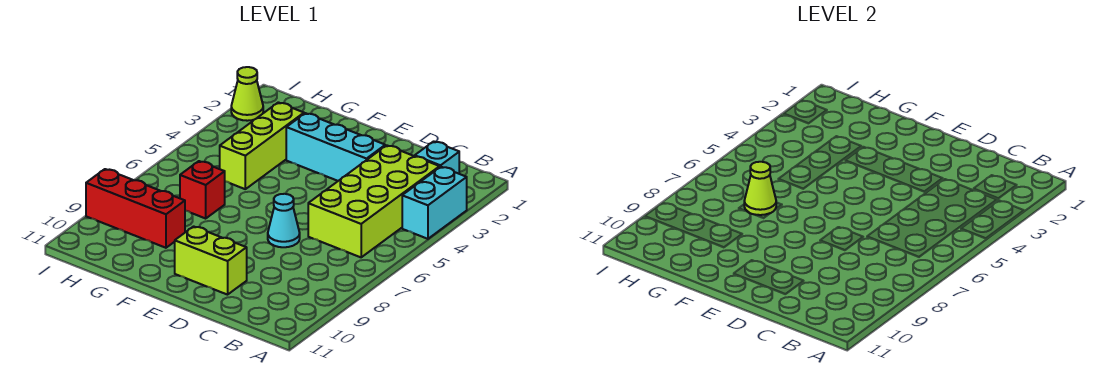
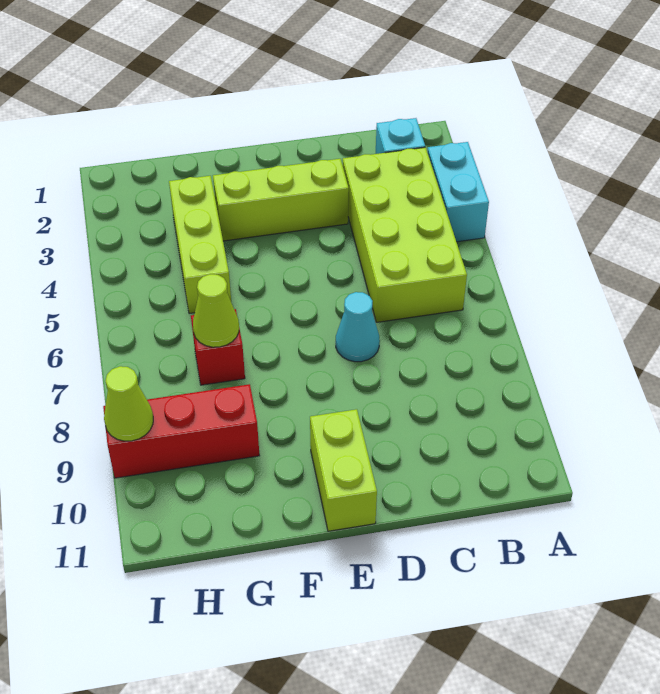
cyan brick D3:F3 level 1 -> lime brick D3:F3 level 1
lime brick D10:E10 level 1 -> lime brick E10:E11 level 1
lime cone I2 level 1 -> lime cone I9 level 2

